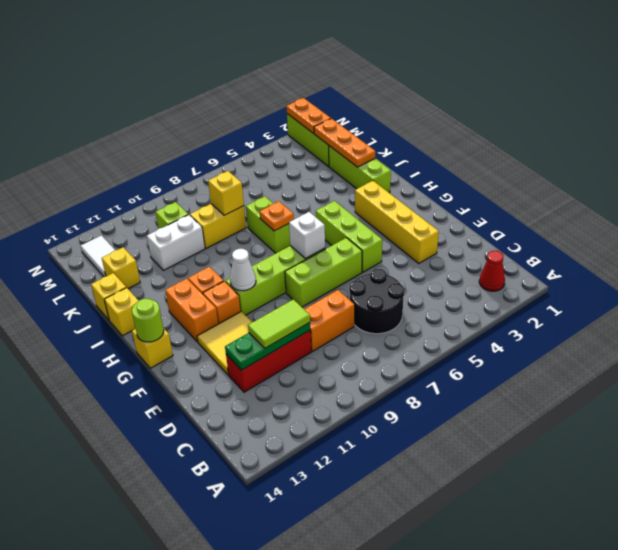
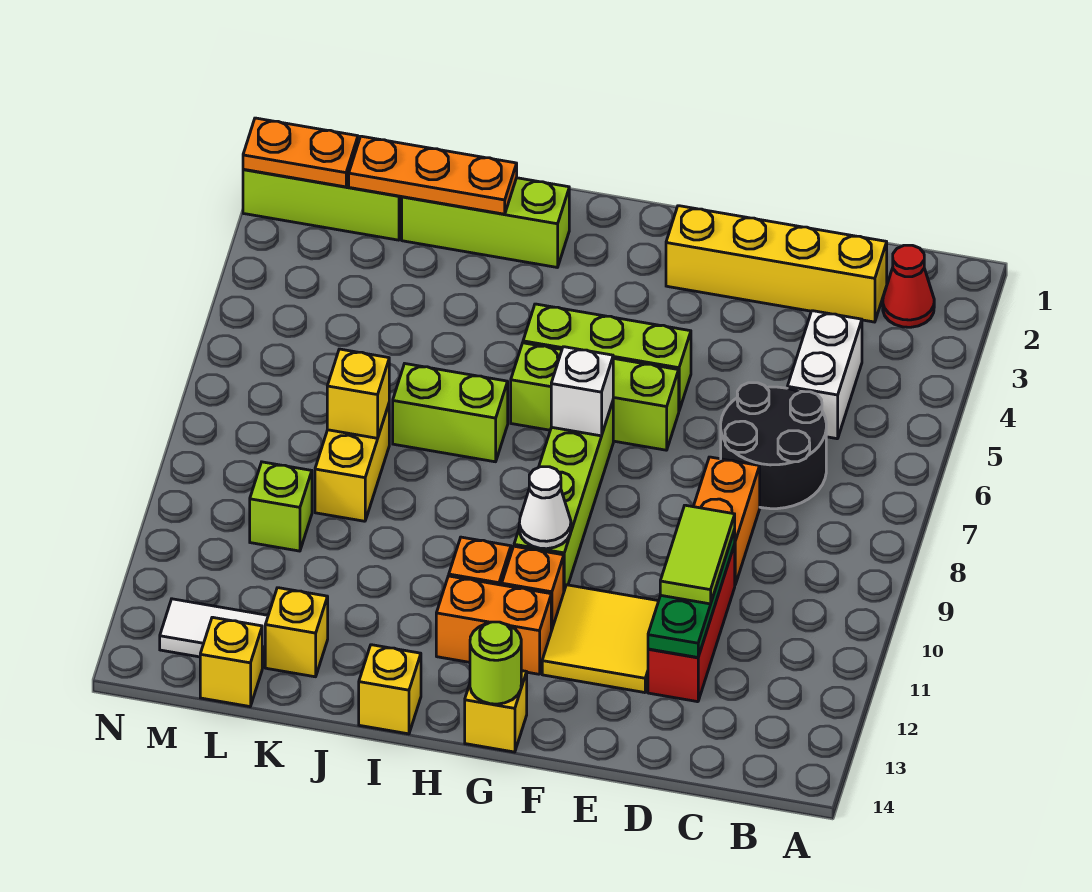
yellow brick E3:H3 level 1 -> yellow brick C2:F2 level 1
lime brick F6:F8 level 1 -> lime brick F6:H6 level 1
orange plate I7 level 2 -> none
yellow brick J14 level 1 -> yellow brick L14 level 1
white brick K10:K11 level 1 -> white brick C4:C5 level 1

